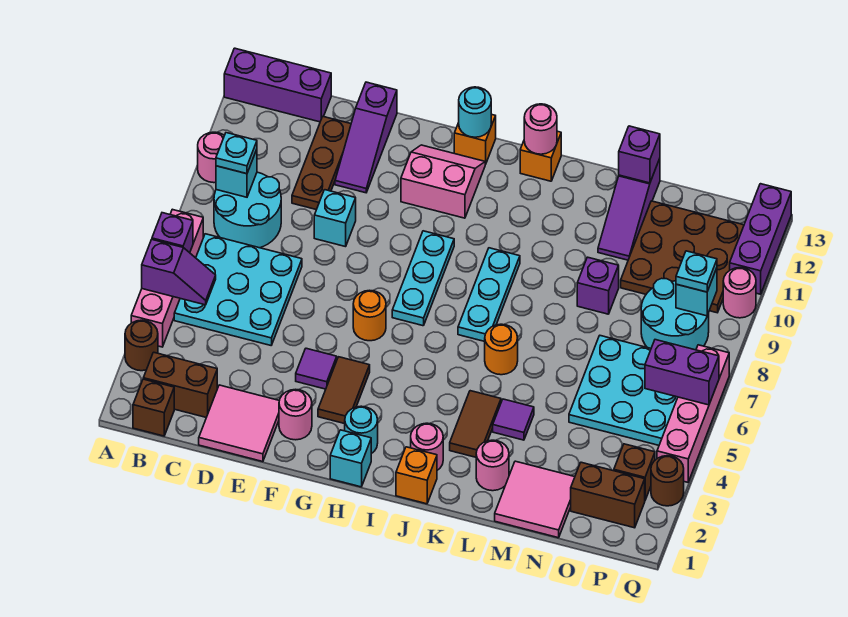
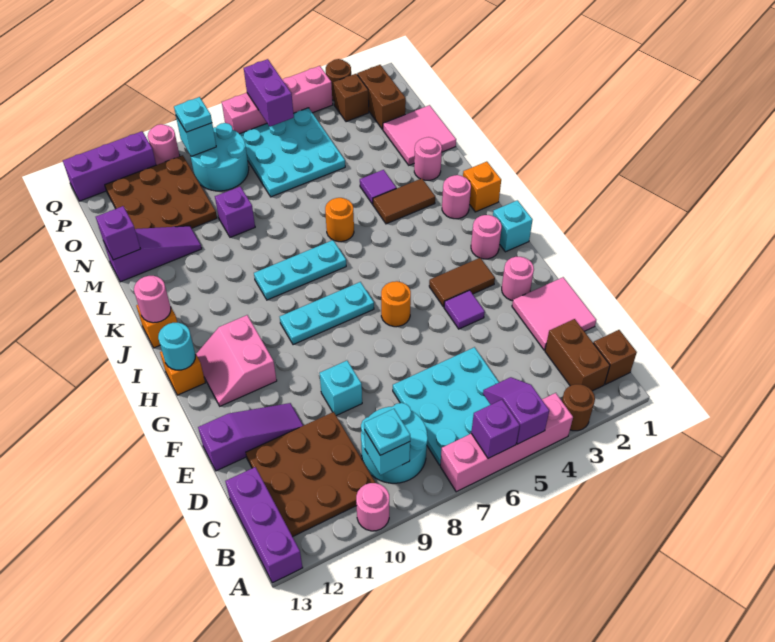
brown plate D10:D12 level 1 -> brown plate B10:D12 level 1
cyan round brick H2 level 1 -> pink round brick H2 level 1

